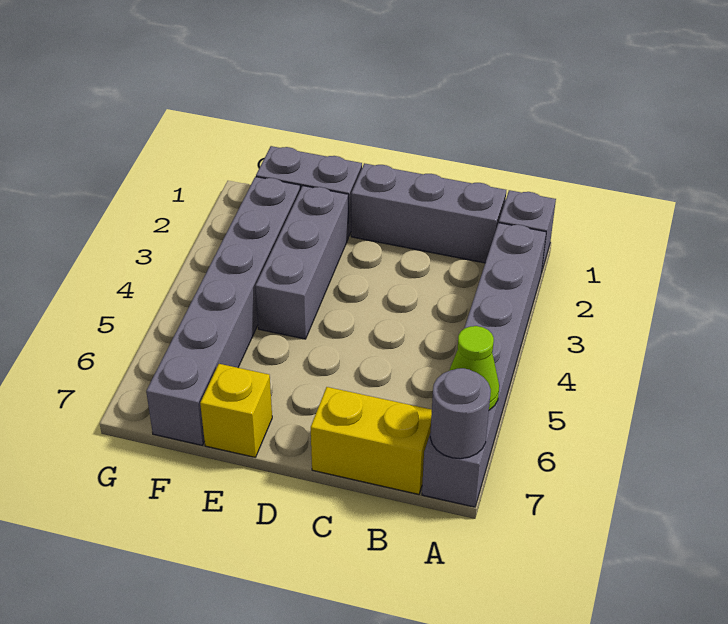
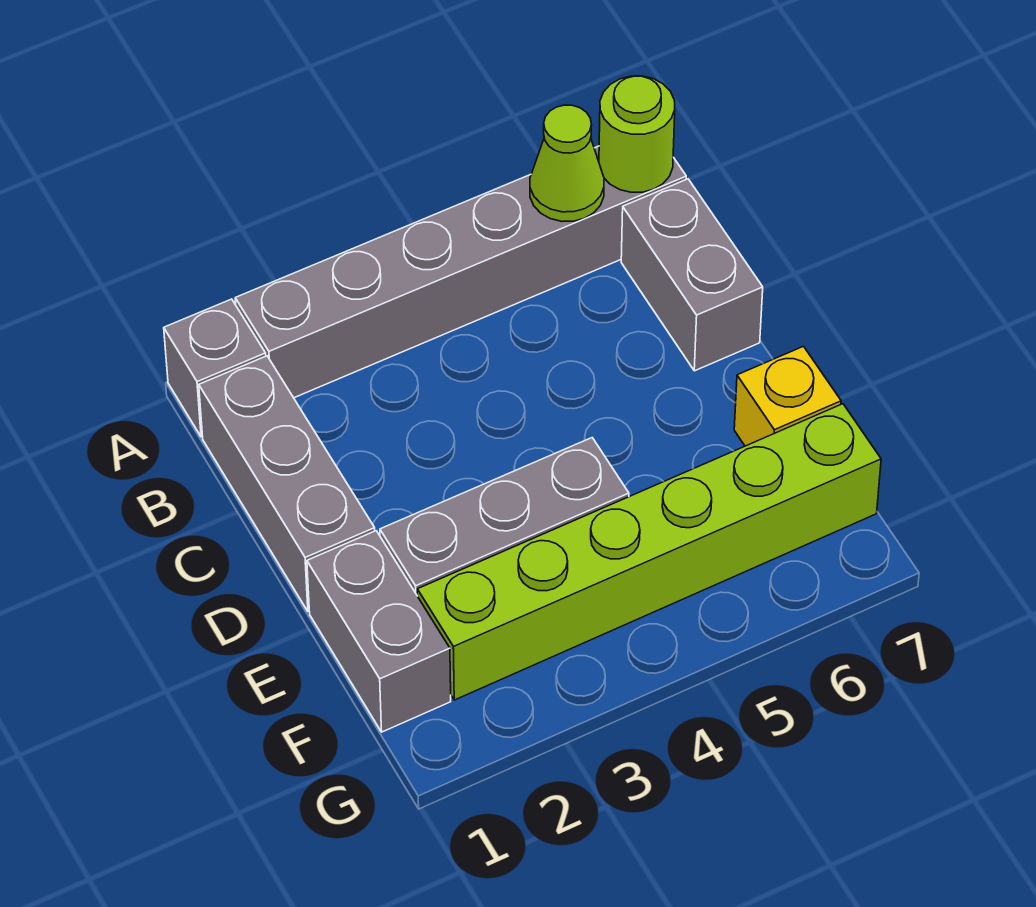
grey round brick A7 level 2 -> lime round brick A7 level 2
yellow brick B7:C7 level 1 -> grey brick B7:C7 level 1
grey brick F2:F7 level 1 -> lime brick F2:F7 level 1

